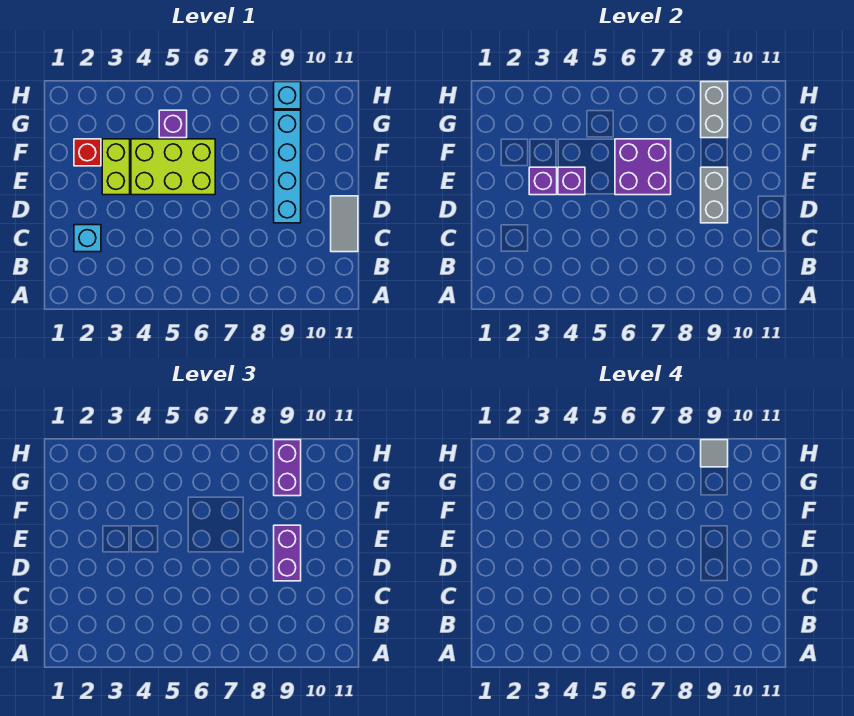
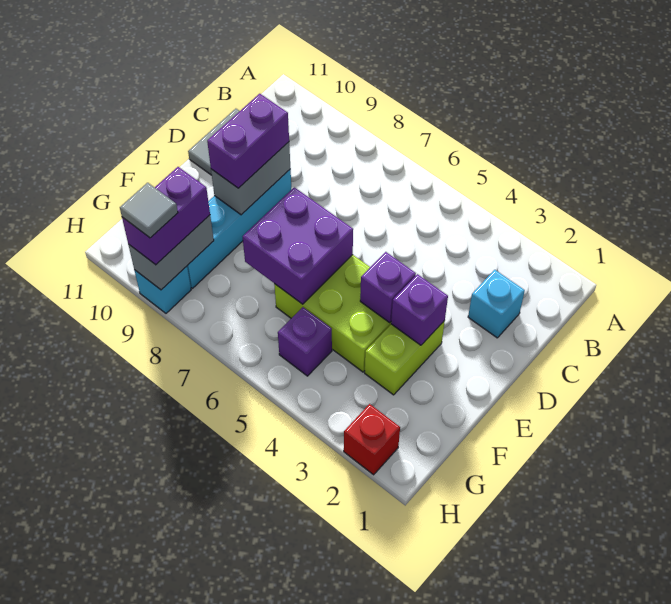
red brick F2 level 1 -> red brick H2 level 1

